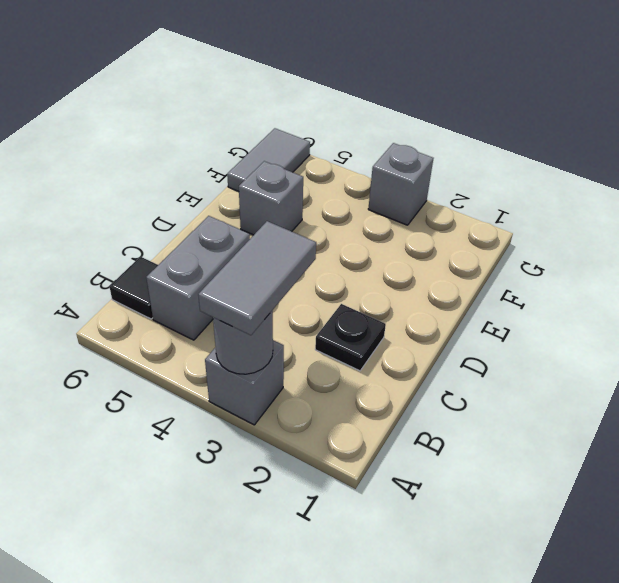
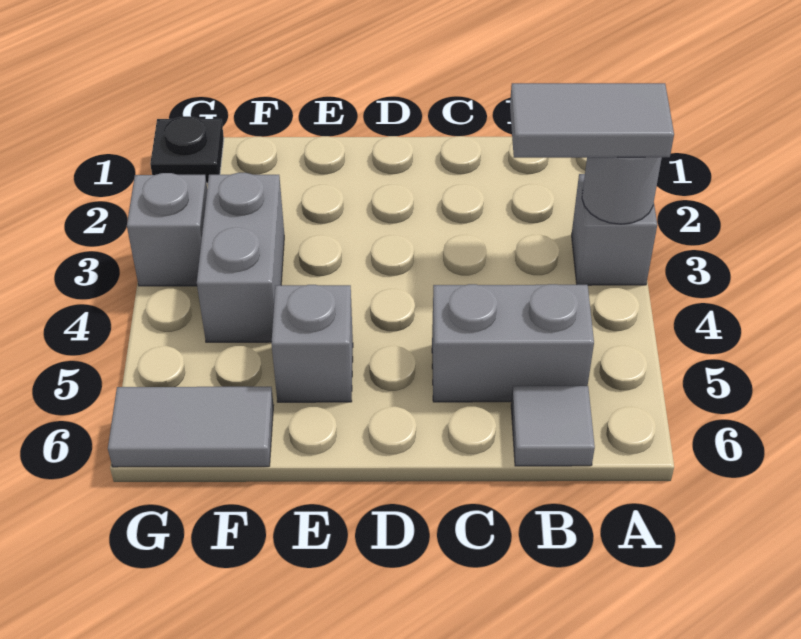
black tile B6 level 1 -> grey tile B6 level 1
black plate C2 level 1 -> black plate G1 level 1
none -> grey brick F3:F4 level 1

